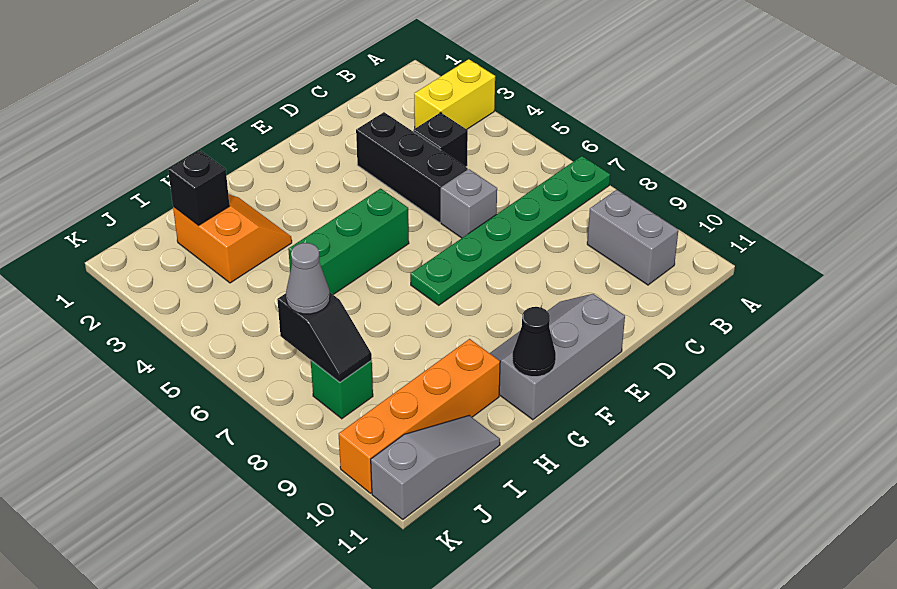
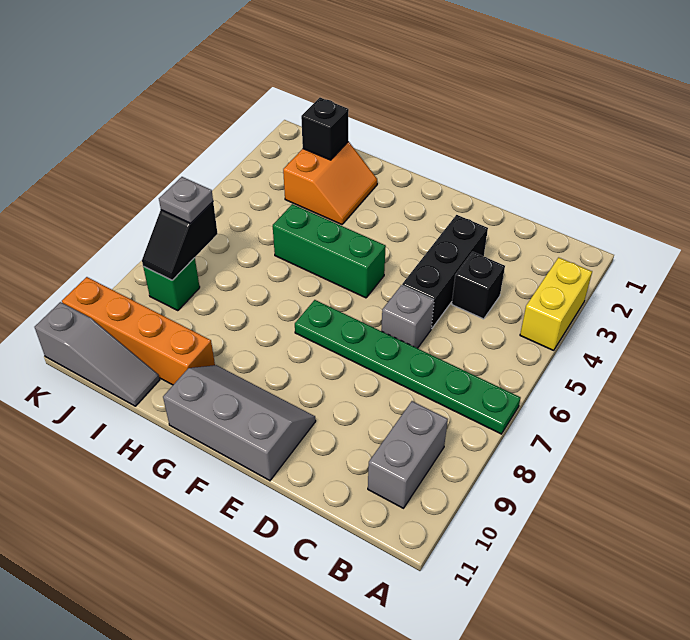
yellow brick A3:B3 level 1 -> yellow brick A3:A4 level 1
black cone G11 level 2 -> none
grey cone J7 level 3 -> grey plate J7 level 3

